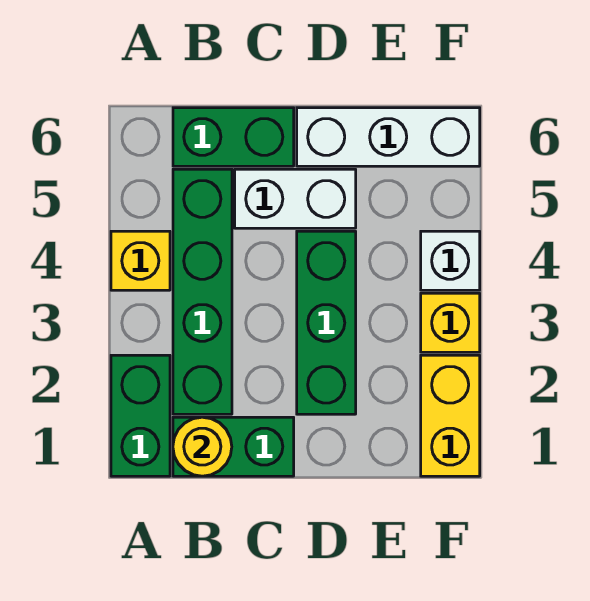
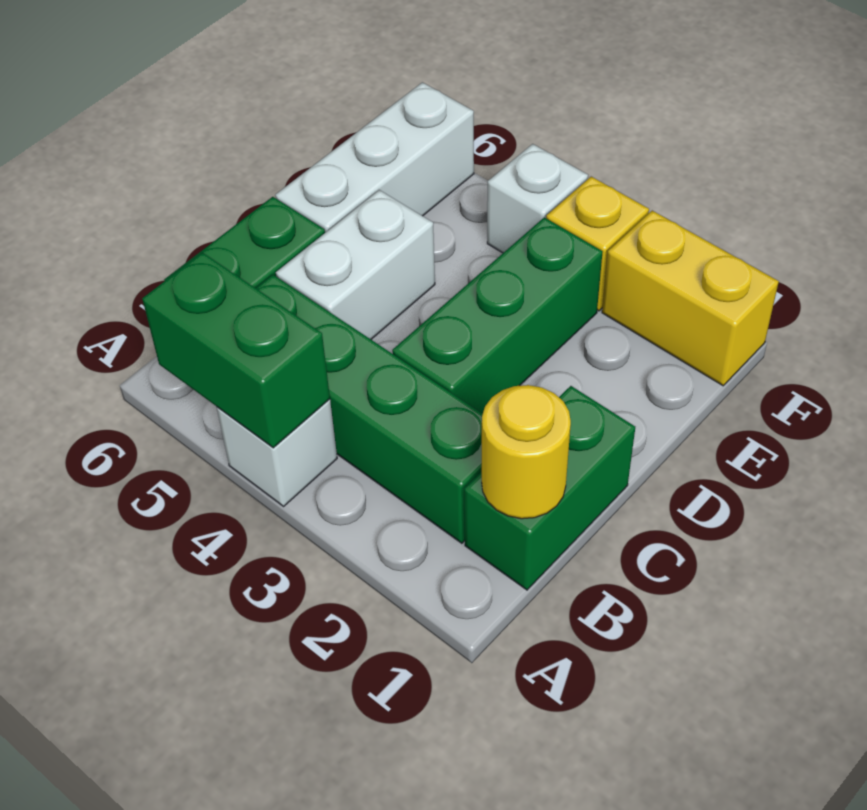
green brick A1:A2 level 1 -> green brick A4:A5 level 2
yellow brick A4 level 1 -> white brick A4 level 1
green brick D2:D4 level 1 -> green brick C3:E3 level 1

